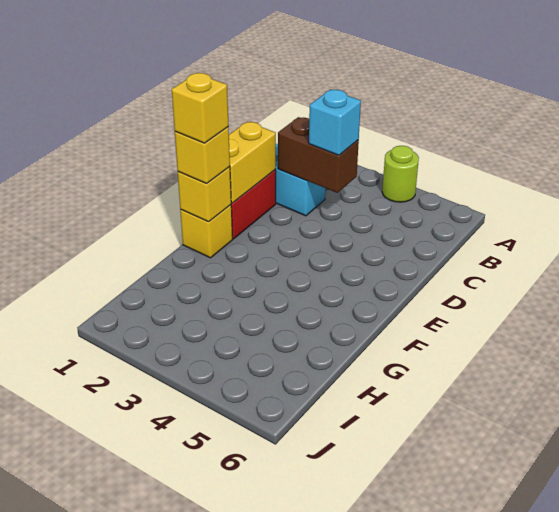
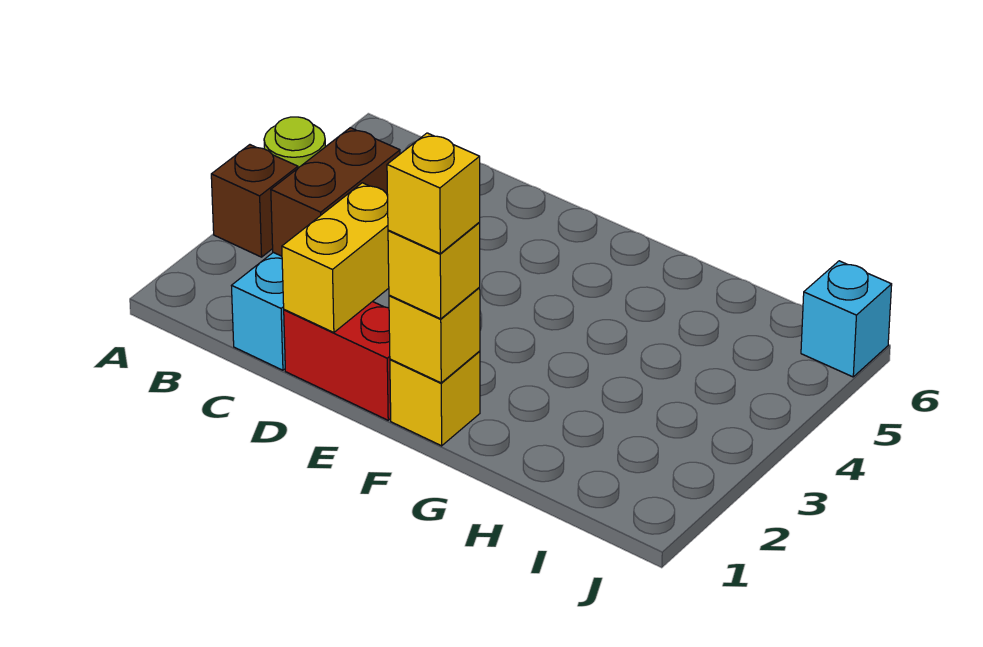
none -> brown brick A3 level 1
cyan brick C3 level 3 -> cyan brick J6 level 1
yellow brick D1:E1 level 2 -> yellow brick D1:D2 level 2

